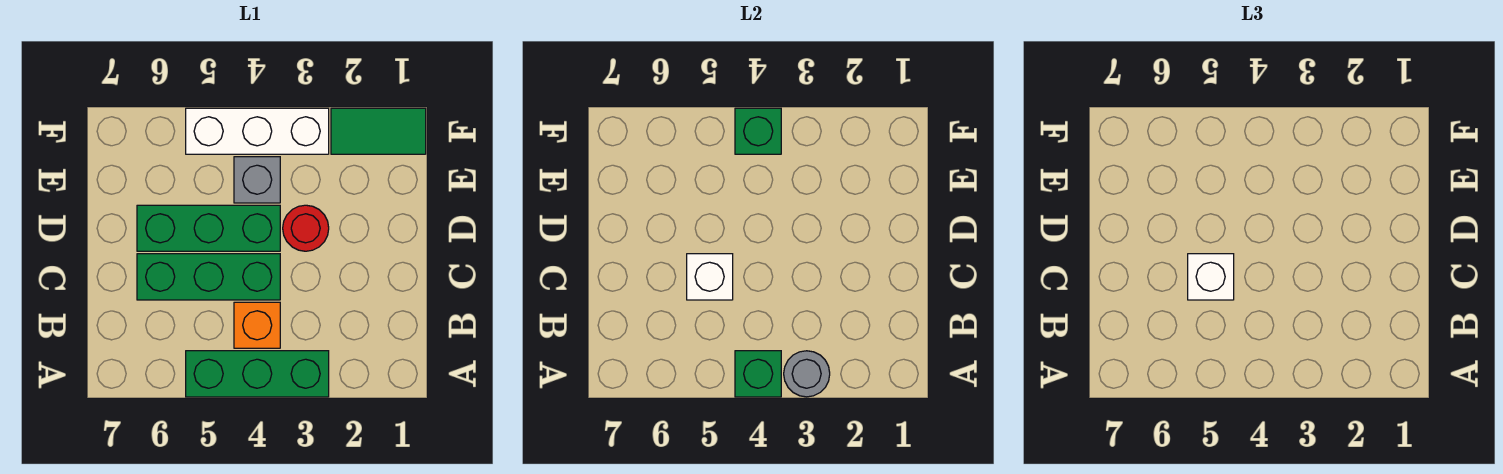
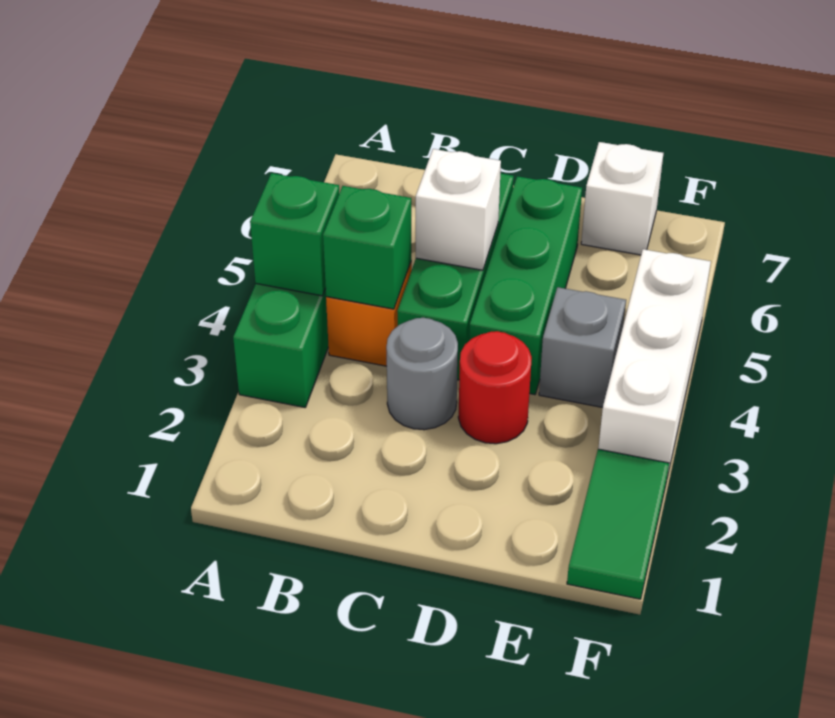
grey round brick A3 level 2 -> grey round brick C3 level 1
white brick C5 level 3 -> white brick E7 level 1
green brick F4 level 2 -> green brick B4 level 2

